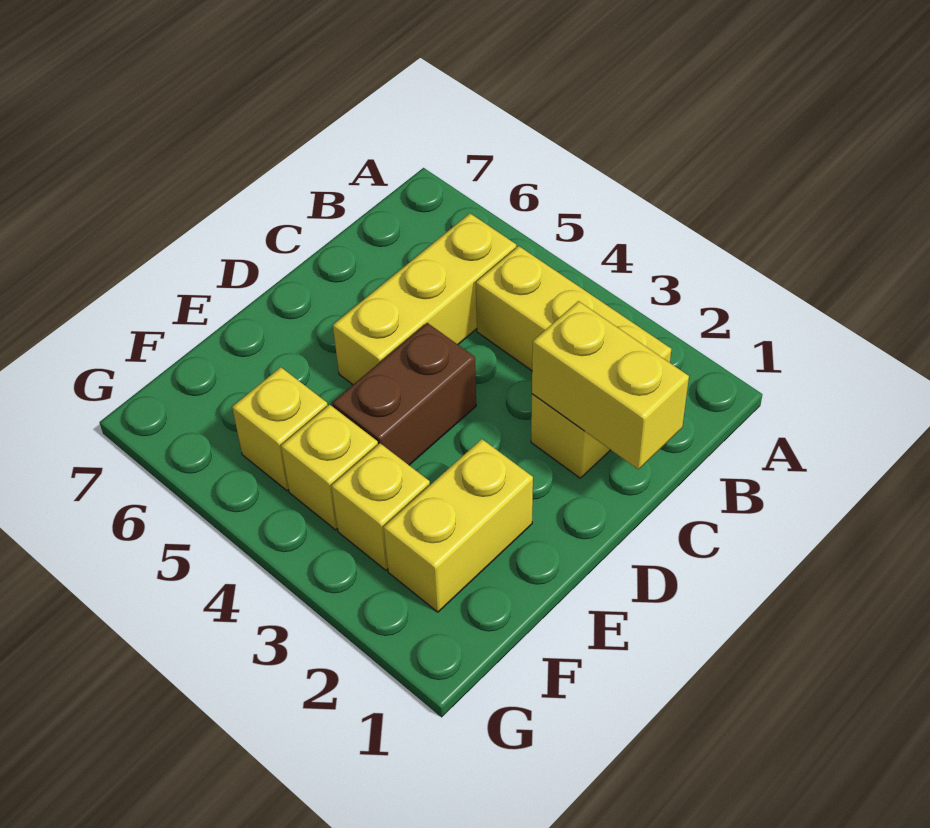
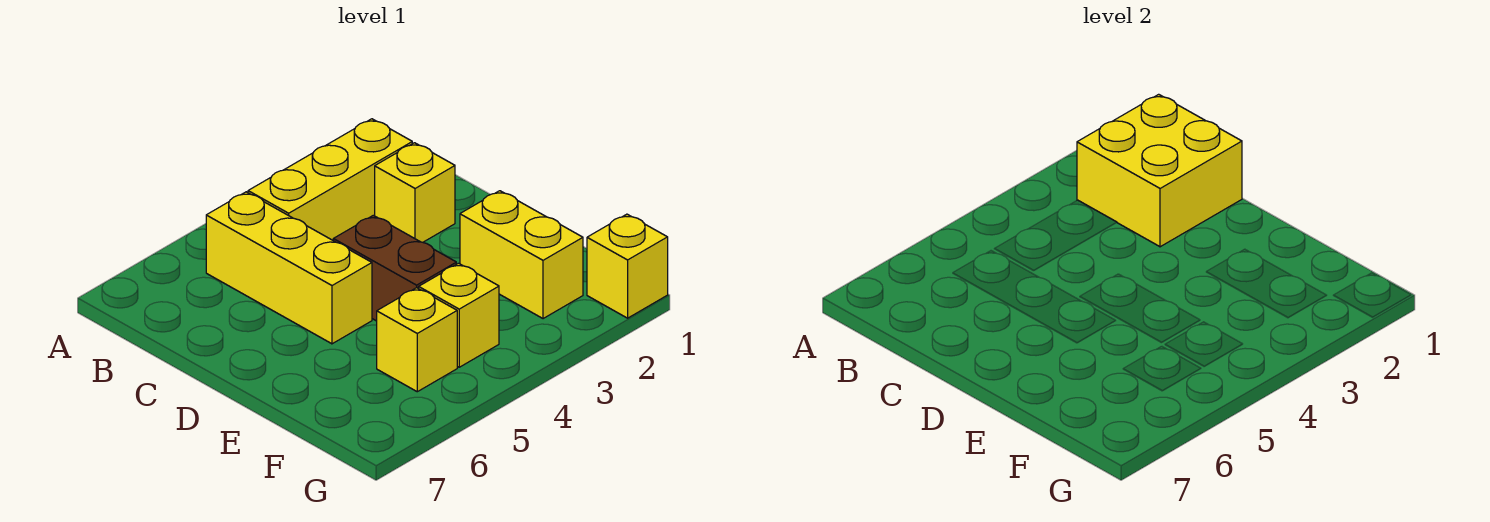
yellow brick C1:C2 level 2 -> yellow brick B1:C2 level 2
yellow brick F3 level 1 -> yellow brick G1 level 1

